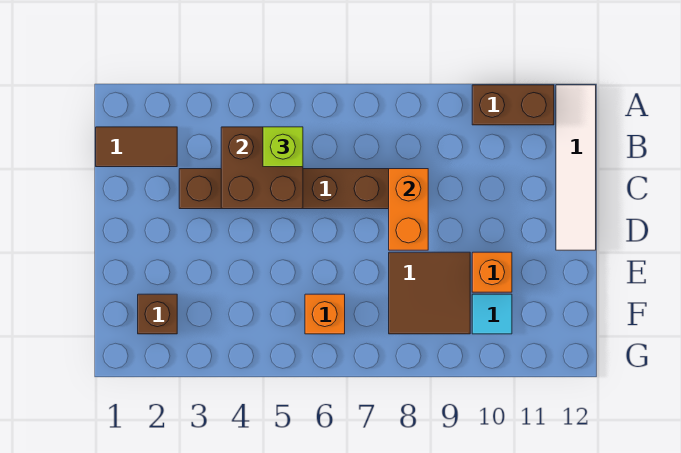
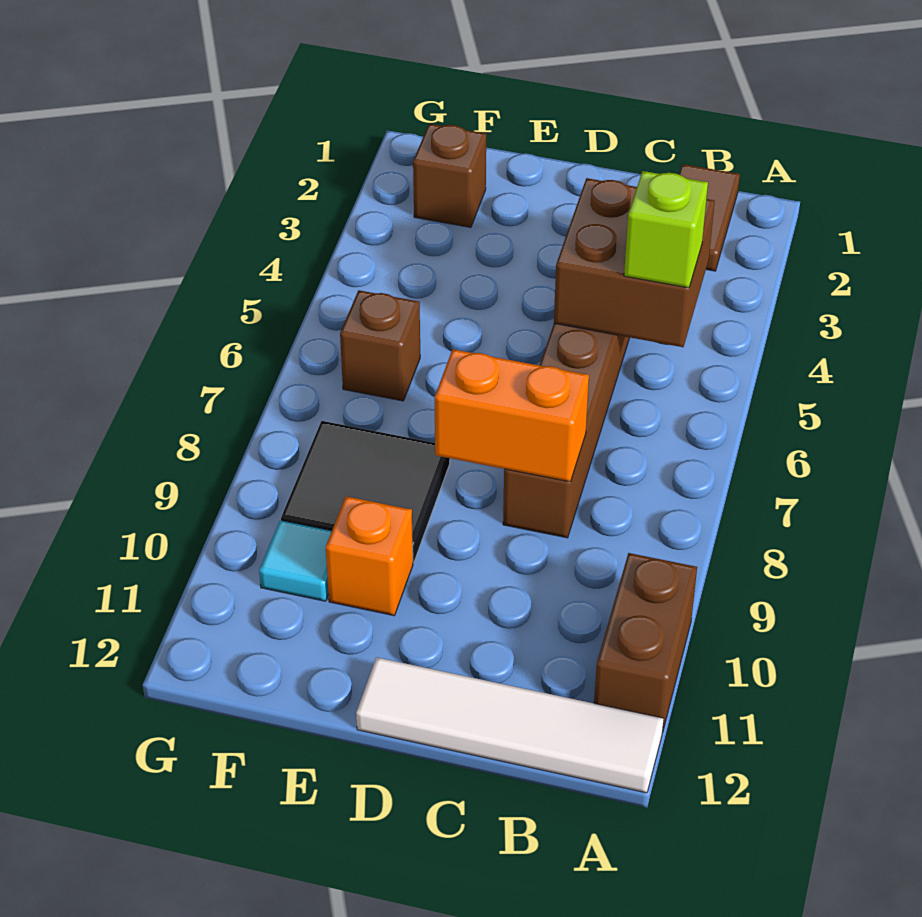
brown tile E8:F9 level 1 -> black tile E8:F9 level 1
orange brick F6 level 1 -> brown brick F6 level 1

